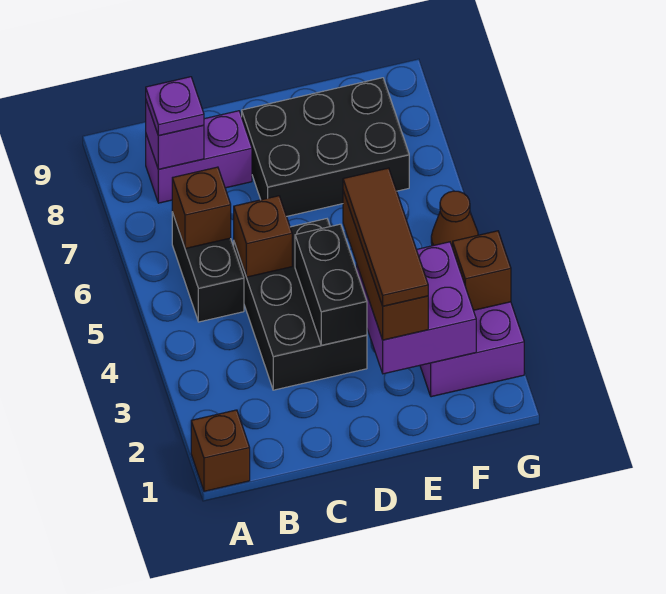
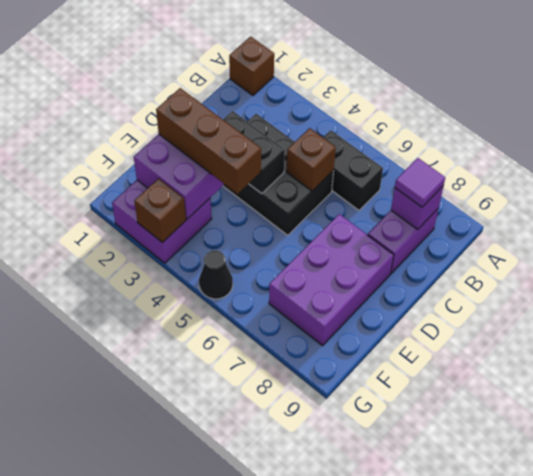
brown brick B6 level 2 -> none
purple plate B8 level 3 -> purple tile B8 level 3
black brick D7:F8 level 1 -> purple brick D7:F8 level 1
brown tile E2:E4 level 4 -> none
brown cone G5 level 1 -> black cone G5 level 1

